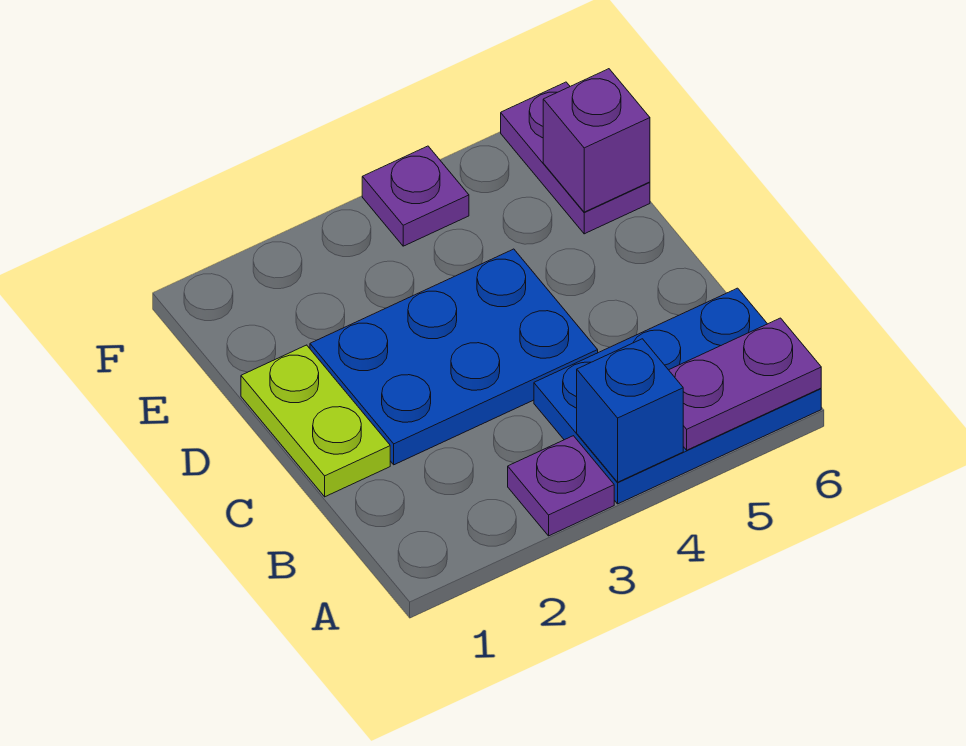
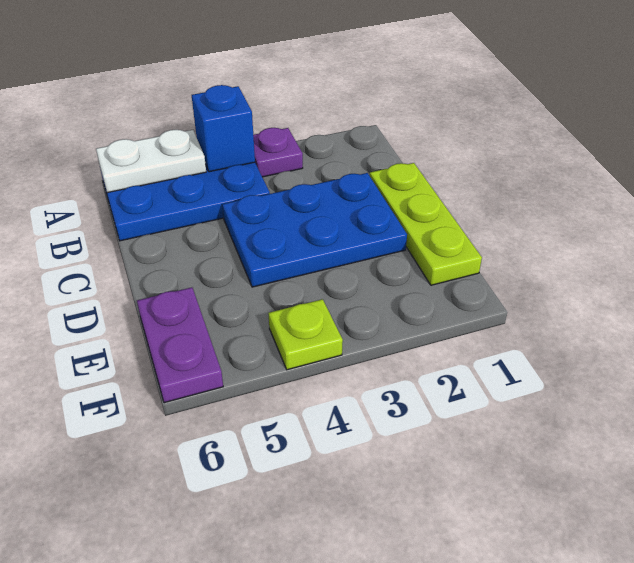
purple plate A5:A6 level 2 -> white plate A5:A6 level 2
lime plate C1:D1 level 1 -> lime plate C1:E1 level 1
purple brick E6 level 2 -> none
purple plate F4 level 1 -> lime plate F4 level 1

